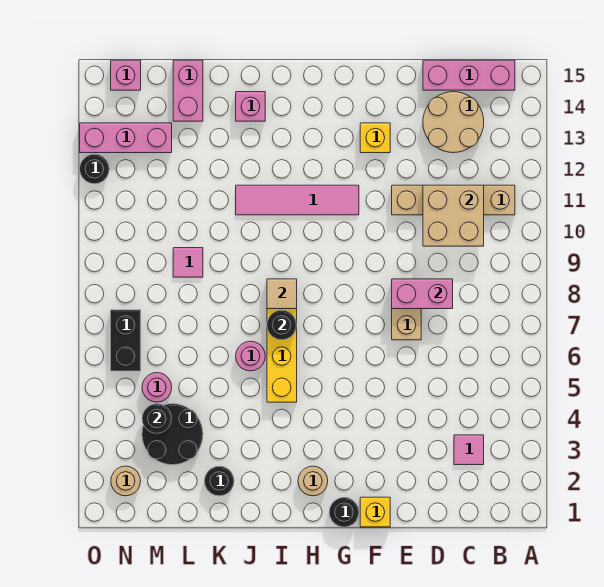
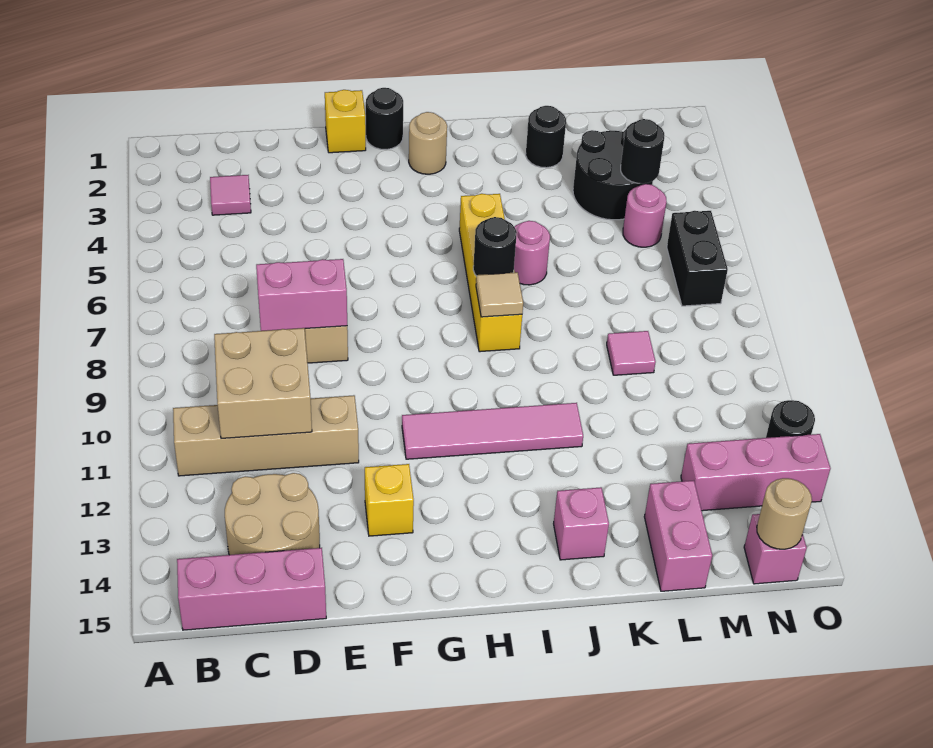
tan round brick N2 level 1 -> tan round brick N15 level 2

